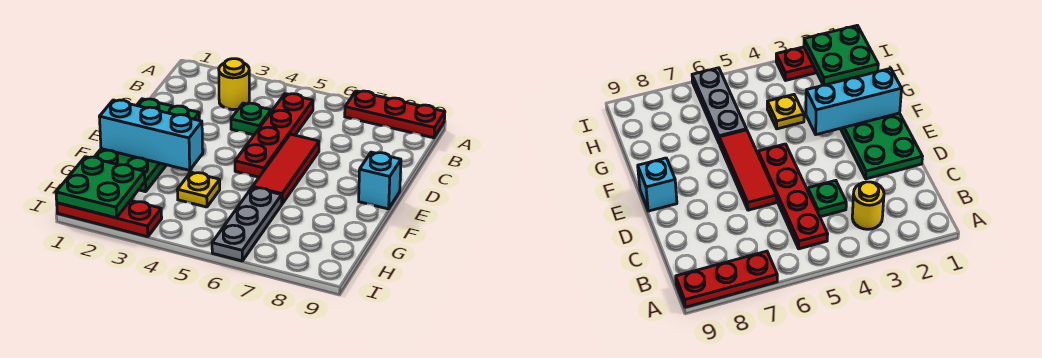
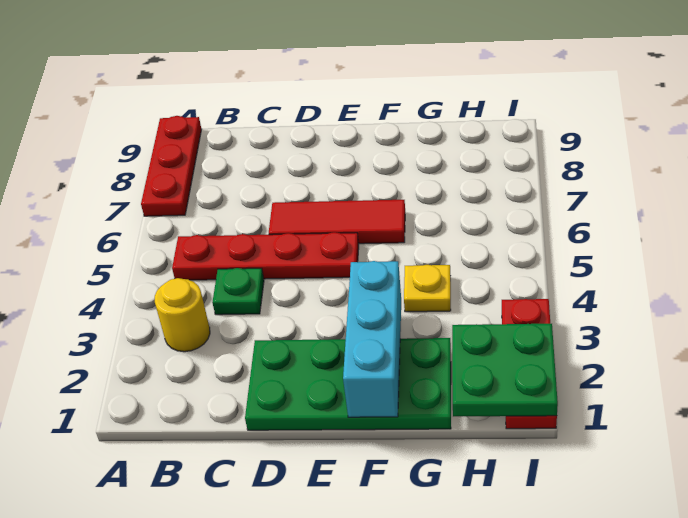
cyan brick E9 level 1 -> none
grey plate G6:I6 level 1 -> none

